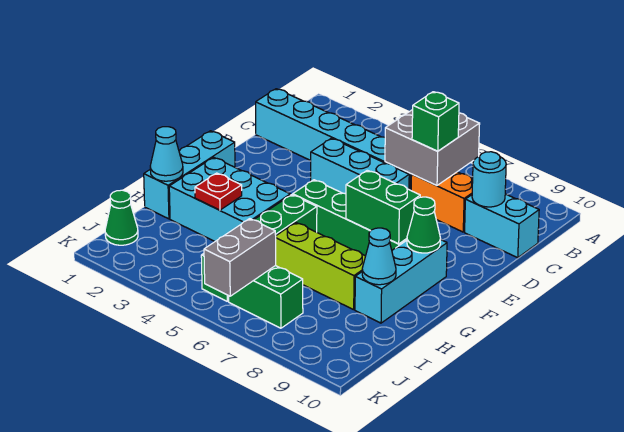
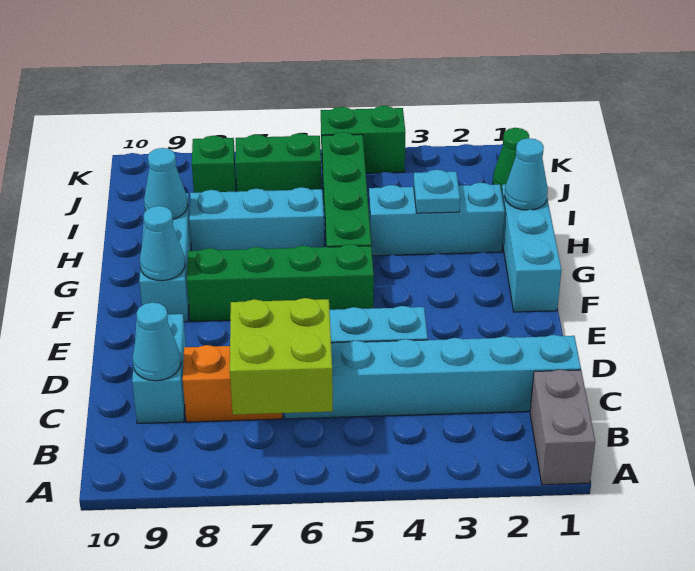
grey brick B6:C7 level 2 -> lime brick B6:C7 level 2
green brick C7 level 3 -> green brick J8 level 1
cyan brick C9:C10 level 1 -> cyan brick C9:D9 level 1
cyan round brick C9 level 2 -> cyan cone C9 level 2
green brick F7:F8 level 2 -> green brick K4:K5 level 1
green cone F9 level 2 -> cyan cone F9 level 2
cyan brick G2:H4 level 1 -> cyan brick H2:H4 level 1
red plate H3 level 2 -> cyan plate H3 level 2
lime brick H6:H8 level 1 -> cyan brick H6:H8 level 1
grey brick J6:K6 level 2 -> grey brick A1:B1 level 1

